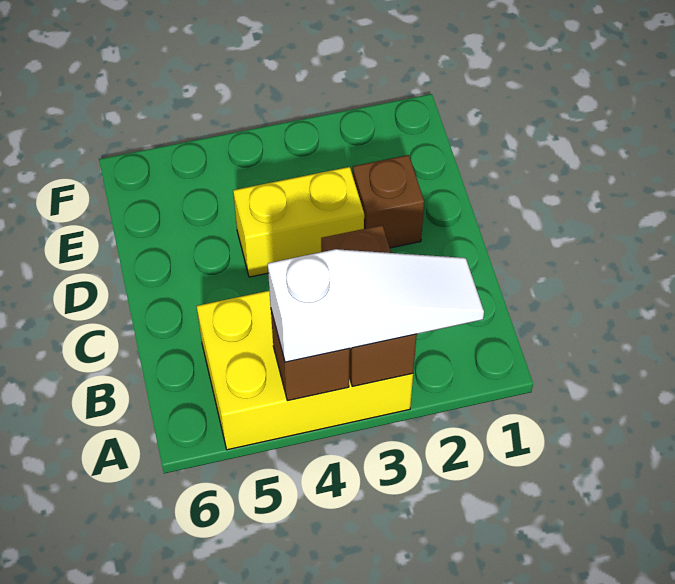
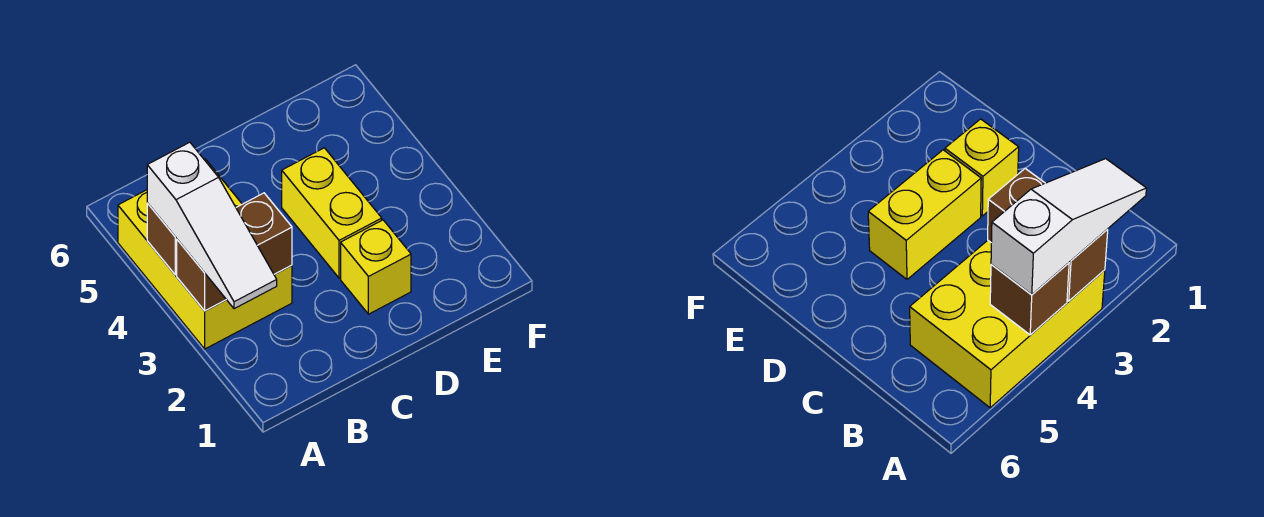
brown brick D2 level 1 -> yellow brick D2 level 1

